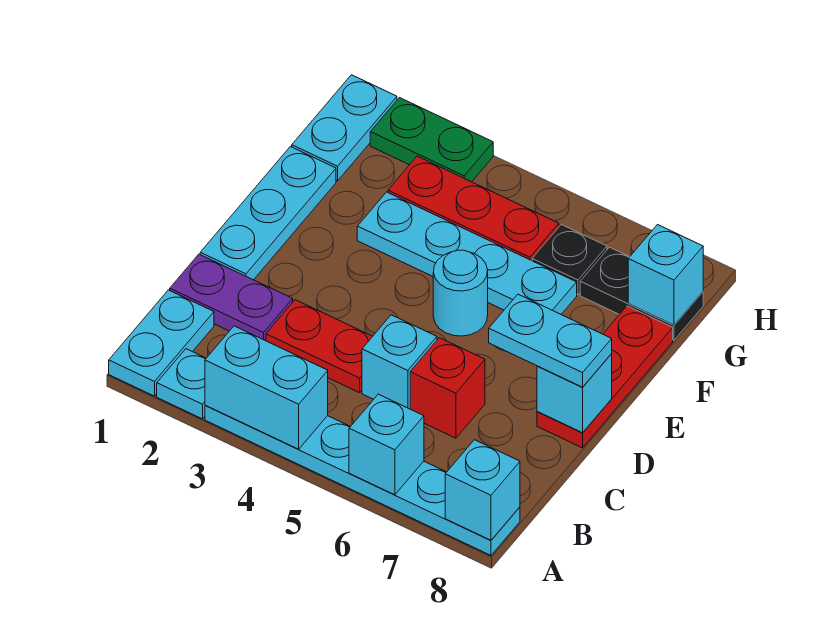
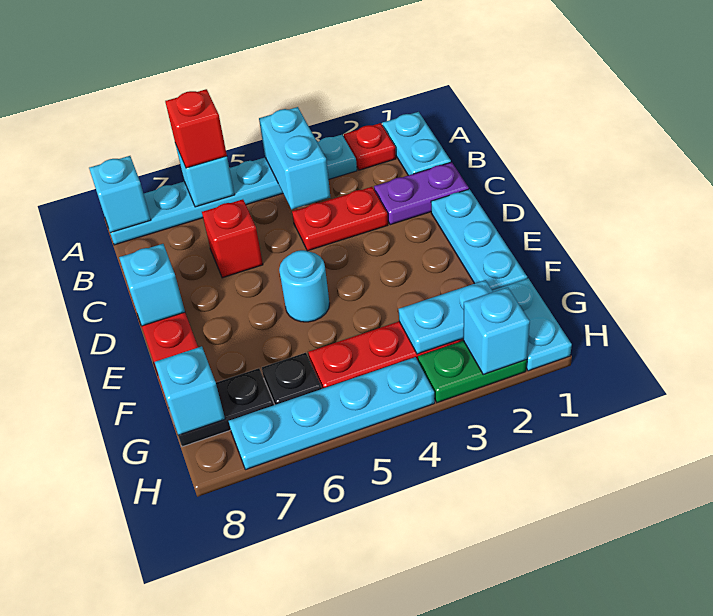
cyan plate A2 level 1 -> red plate A2 level 1
cyan brick A3:A4 level 2 -> cyan brick A4:B4 level 2
none -> red brick A6 level 3
cyan brick C5 level 1 -> cyan brick H2 level 2
cyan plate D7:D8 level 3 -> cyan plate G2:G3 level 2
cyan plate F3:F6 level 1 -> cyan plate H4:H7 level 1

